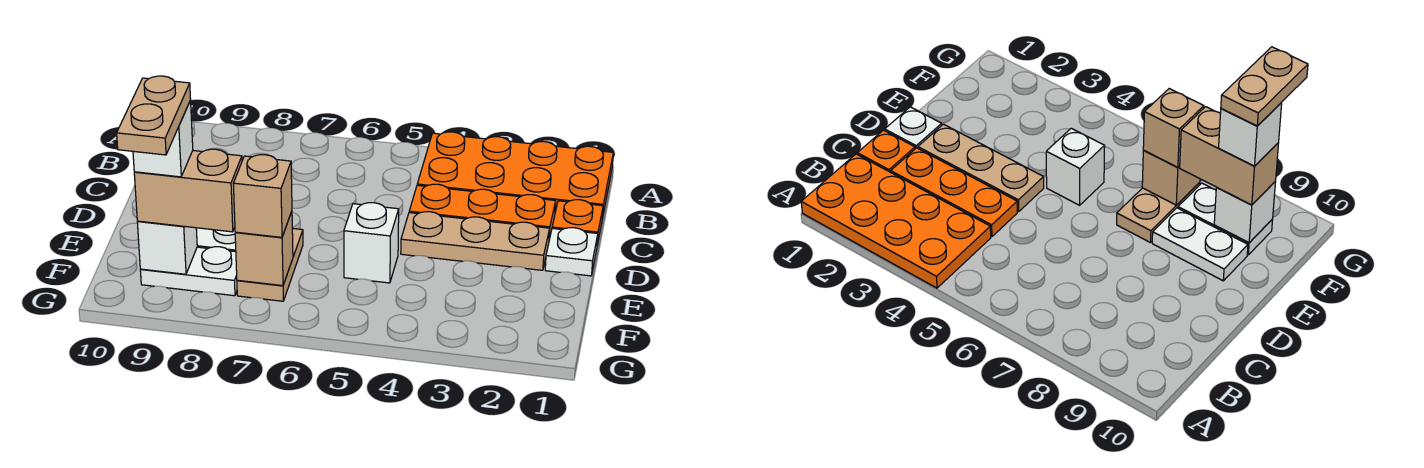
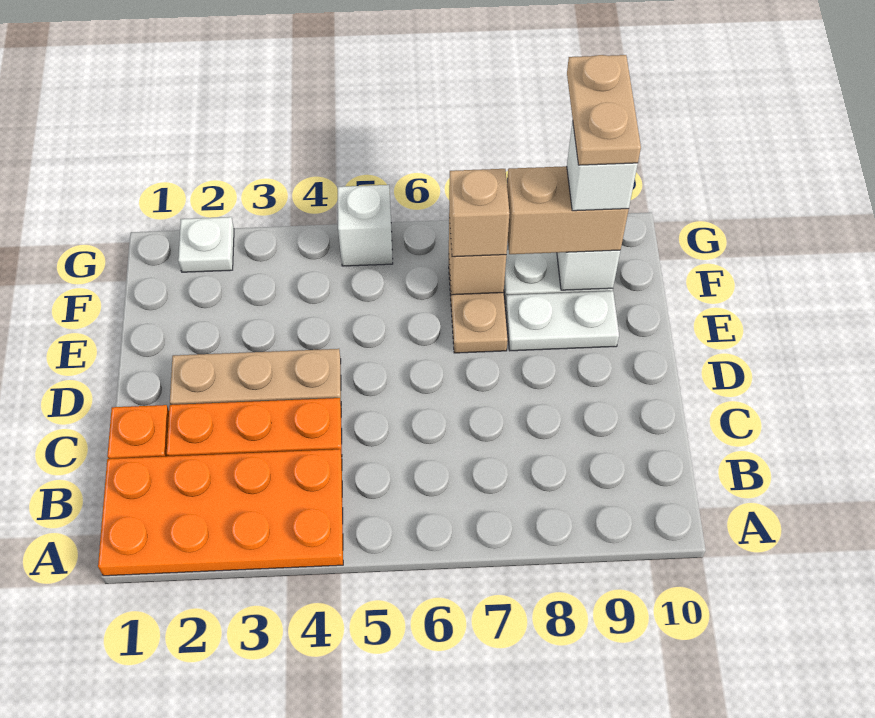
white plate D1 level 1 -> white plate G2 level 1
white brick E5 level 1 -> white brick G5 level 1

